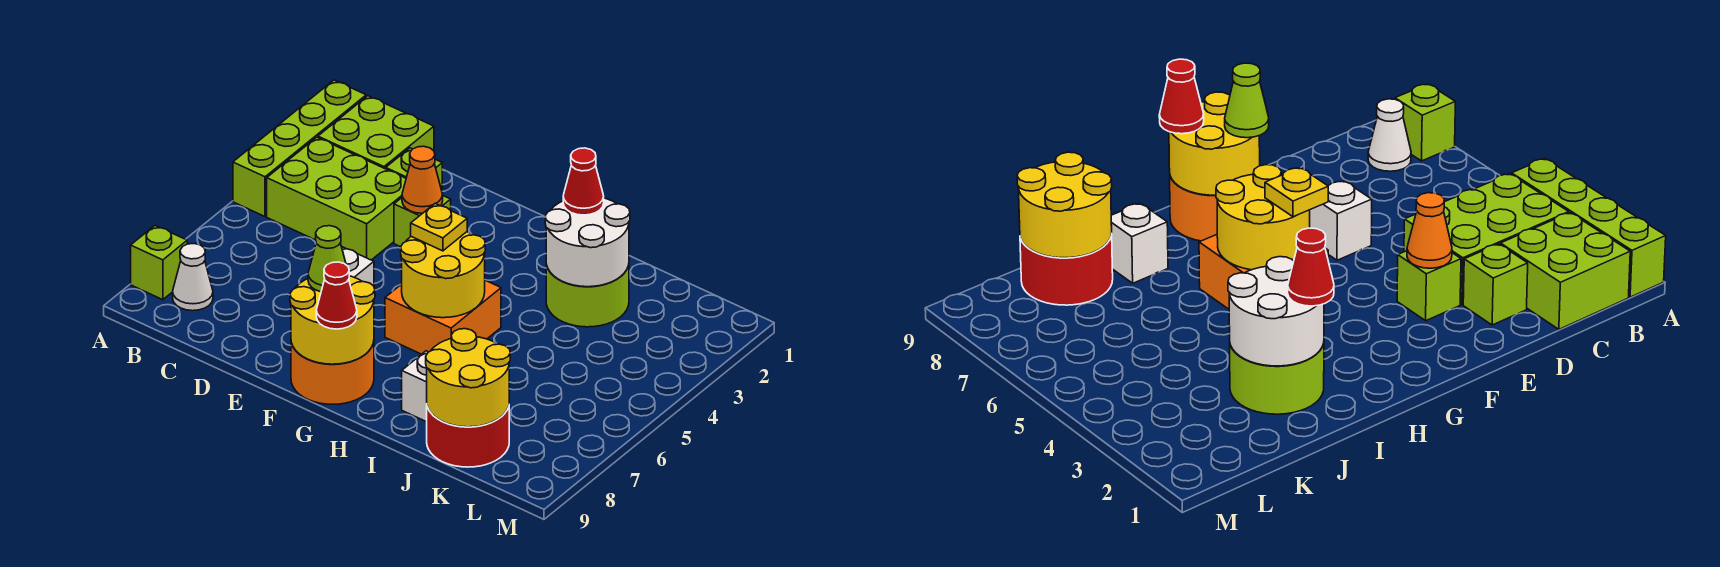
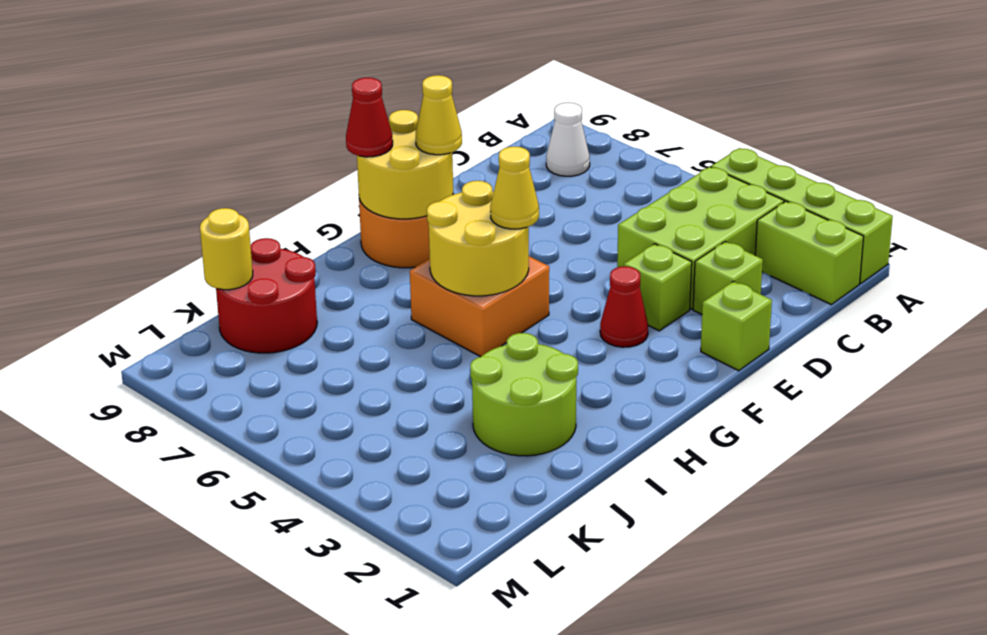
lime brick A8 level 1 -> lime brick E1 level 1
lime brick B1:C2 level 1 -> lime brick B1:B2 level 1
orange cone E3 level 2 -> none
white brick E6 level 1 -> none
lime cone F8 level 3 -> yellow cone F8 level 3
yellow plate G5 level 3 -> yellow cone G5 level 3
white round brick I2:J3 level 2 -> none
red cone I2 level 3 -> red cone F3 level 1
white brick I8 level 1 -> none
yellow round brick J8:K9 level 2 -> yellow round brick K9 level 2

